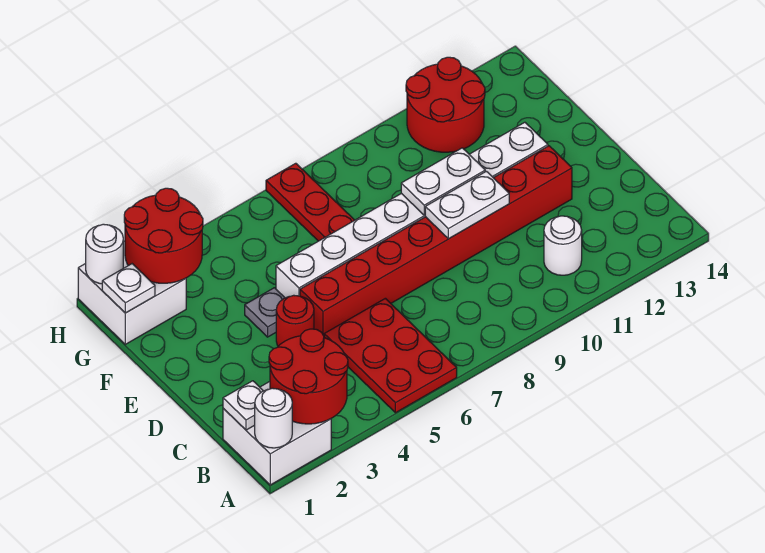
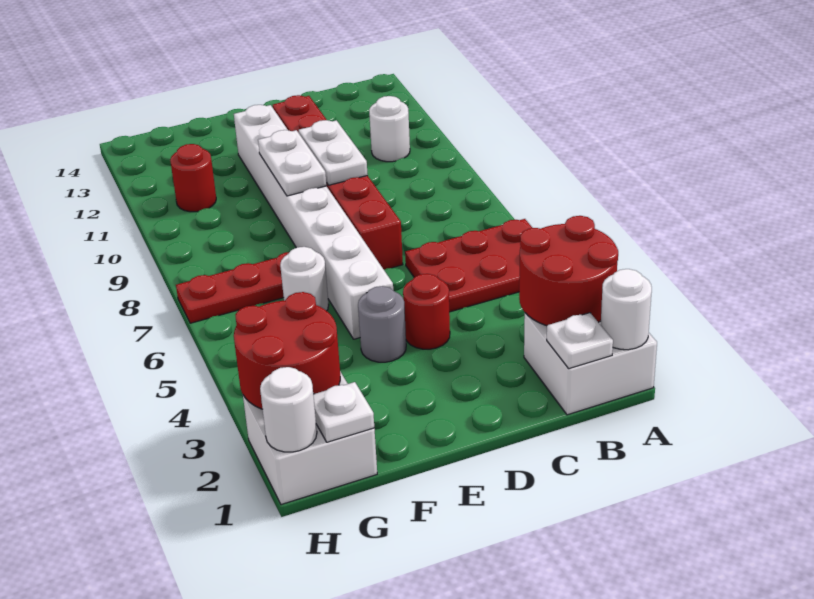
red brick D5:D12 level 1 -> red brick D7:D12 level 1
grey plate E4 level 1 -> grey round brick E4 level 1
none -> white round brick F6 level 1
red round brick G11:H12 level 1 -> red round brick G11 level 1

